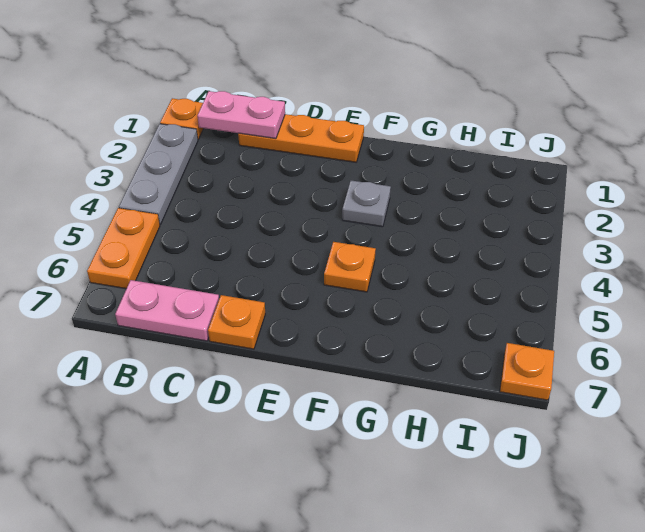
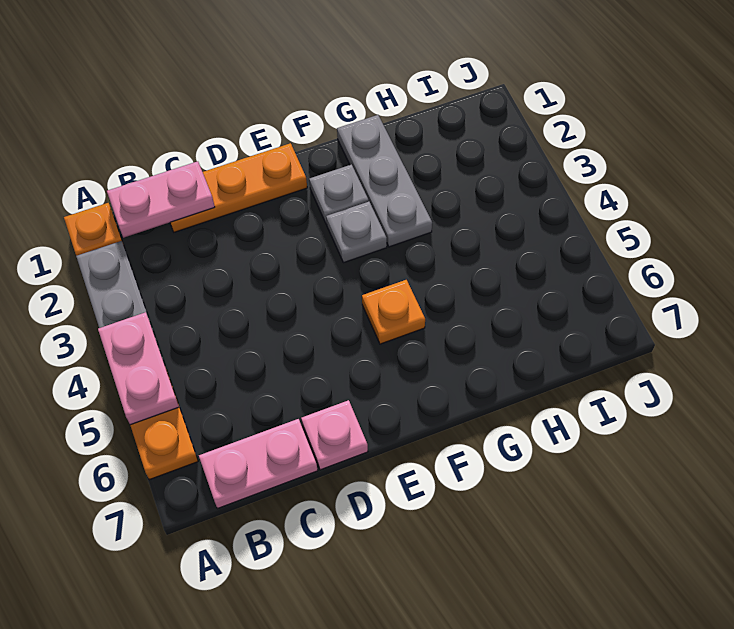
none -> pink plate A4:A5 level 2
orange plate D7 level 1 -> pink plate D7 level 1
none -> grey plate F2 level 1
none -> grey plate G1:G3 level 1
orange plate J7 level 1 -> none

